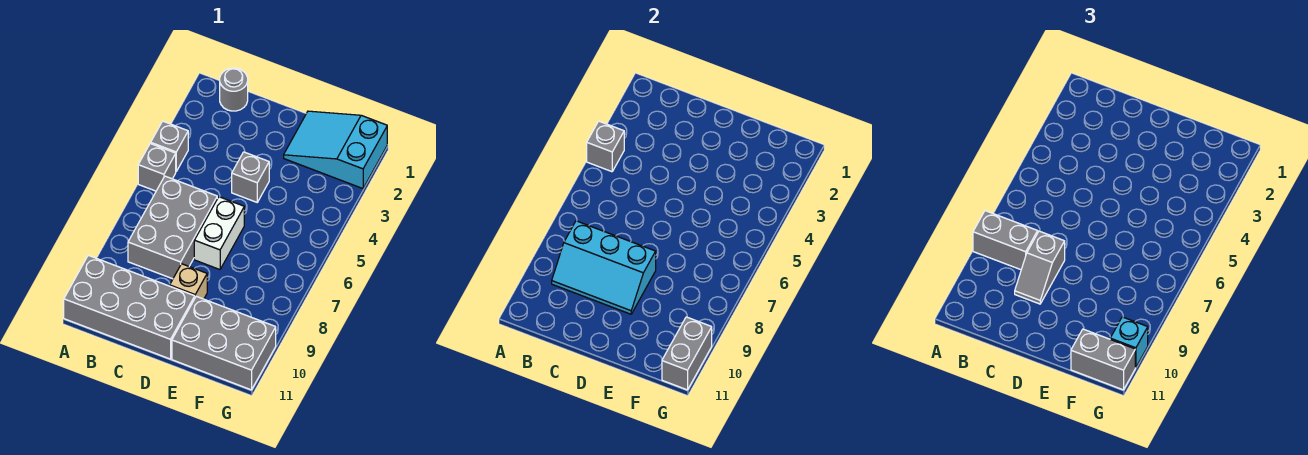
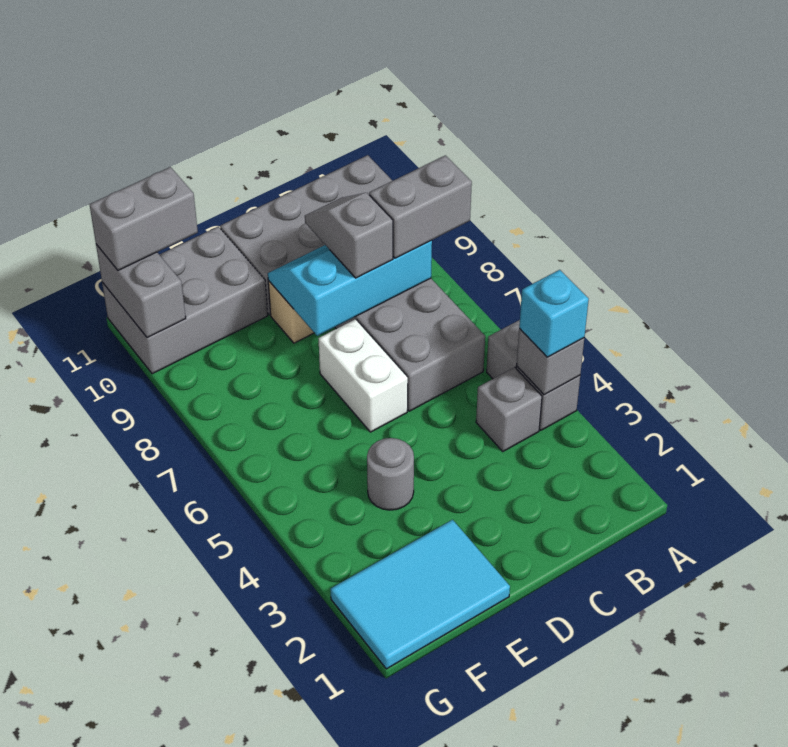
grey round brick B1 level 1 -> grey round brick E4 level 1
grey brick D4 level 1 -> grey brick B4 level 1
cyan slope E1:G2 level 1 top G -> cyan tile E1:G2 level 1
cyan brick G10 level 3 -> cyan brick A4 level 3

